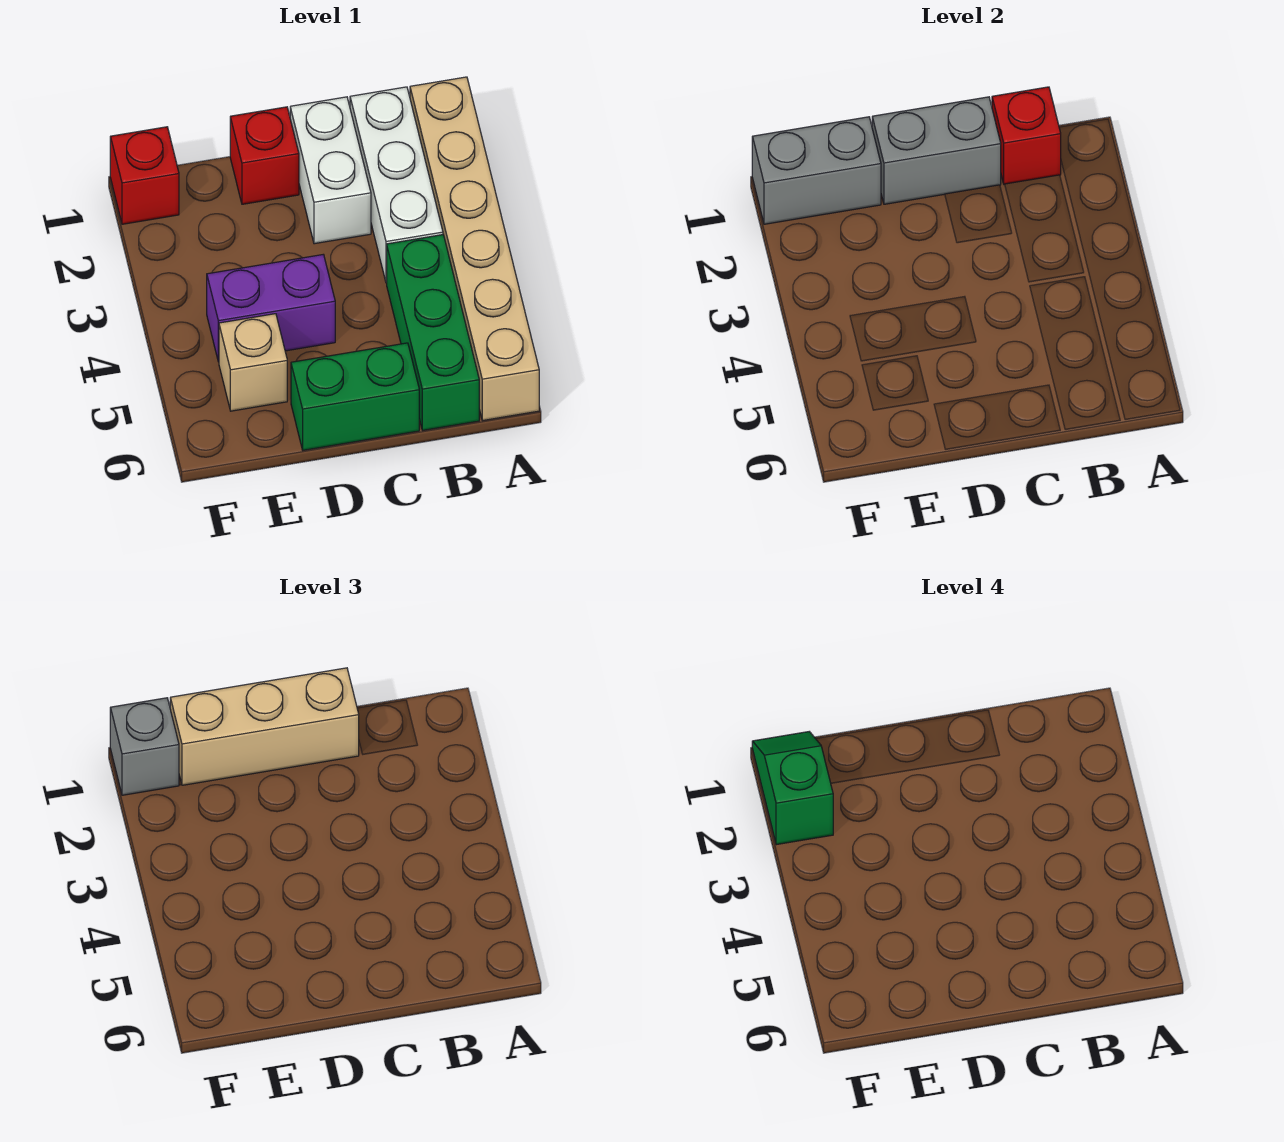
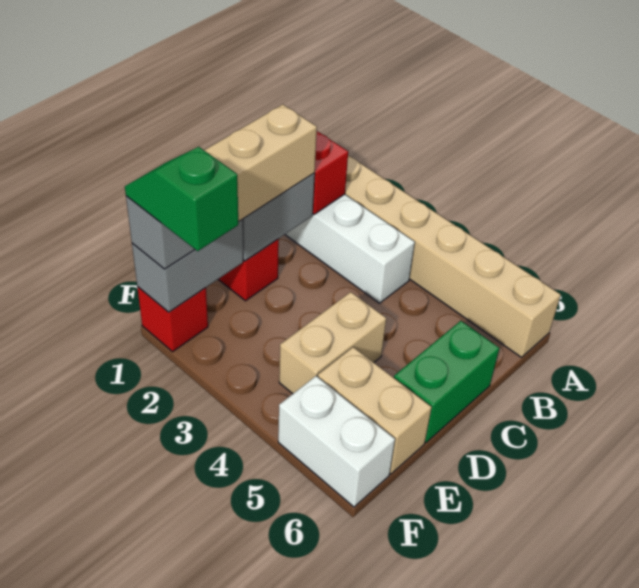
green brick B4:B6 level 1 -> none
white brick C1:C2 level 1 -> white brick F5:F6 level 1
purple brick D4:E4 level 1 -> tan brick D4:E4 level 1
tan brick E5 level 1 -> tan brick E5:E6 level 1

